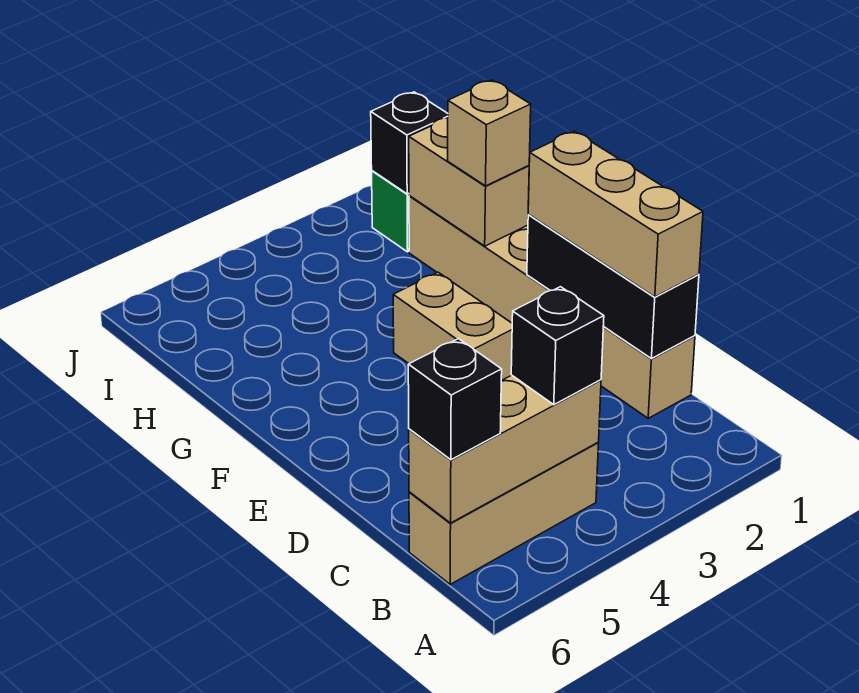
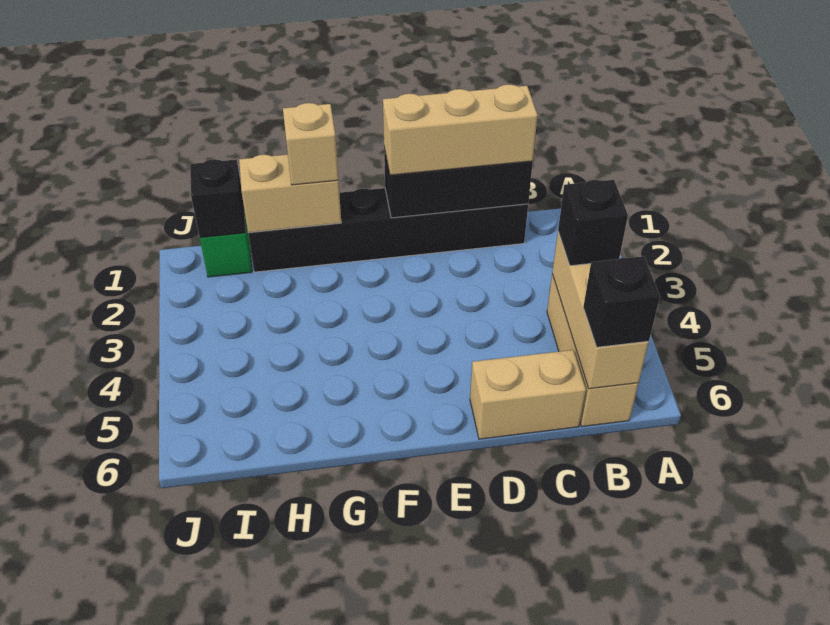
tan brick C1:H1 level 1 -> black brick C1:H1 level 1
tan brick E3:F3 level 1 -> tan brick C6:D6 level 1

